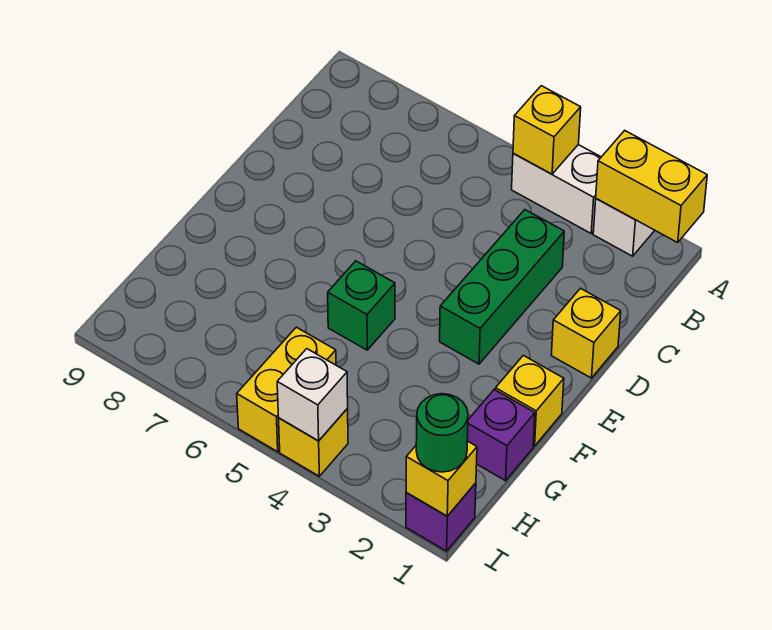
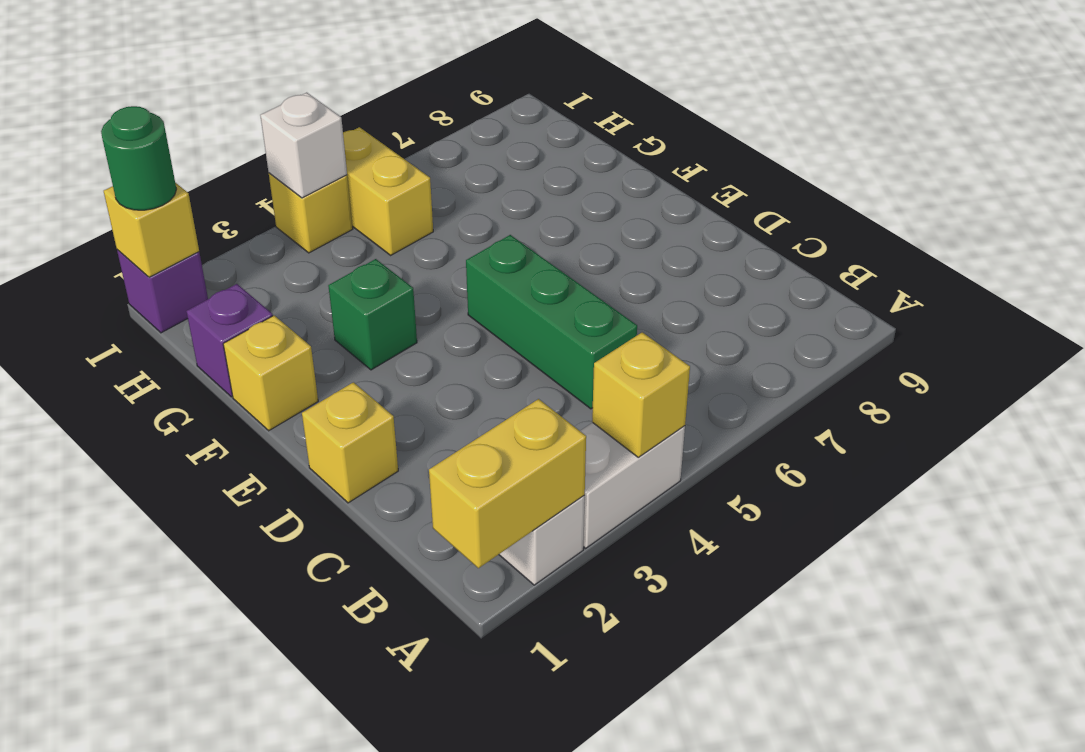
green brick C3:E3 level 1 -> green brick C5:E5 level 1
green brick F5 level 1 -> green brick F3 level 1

